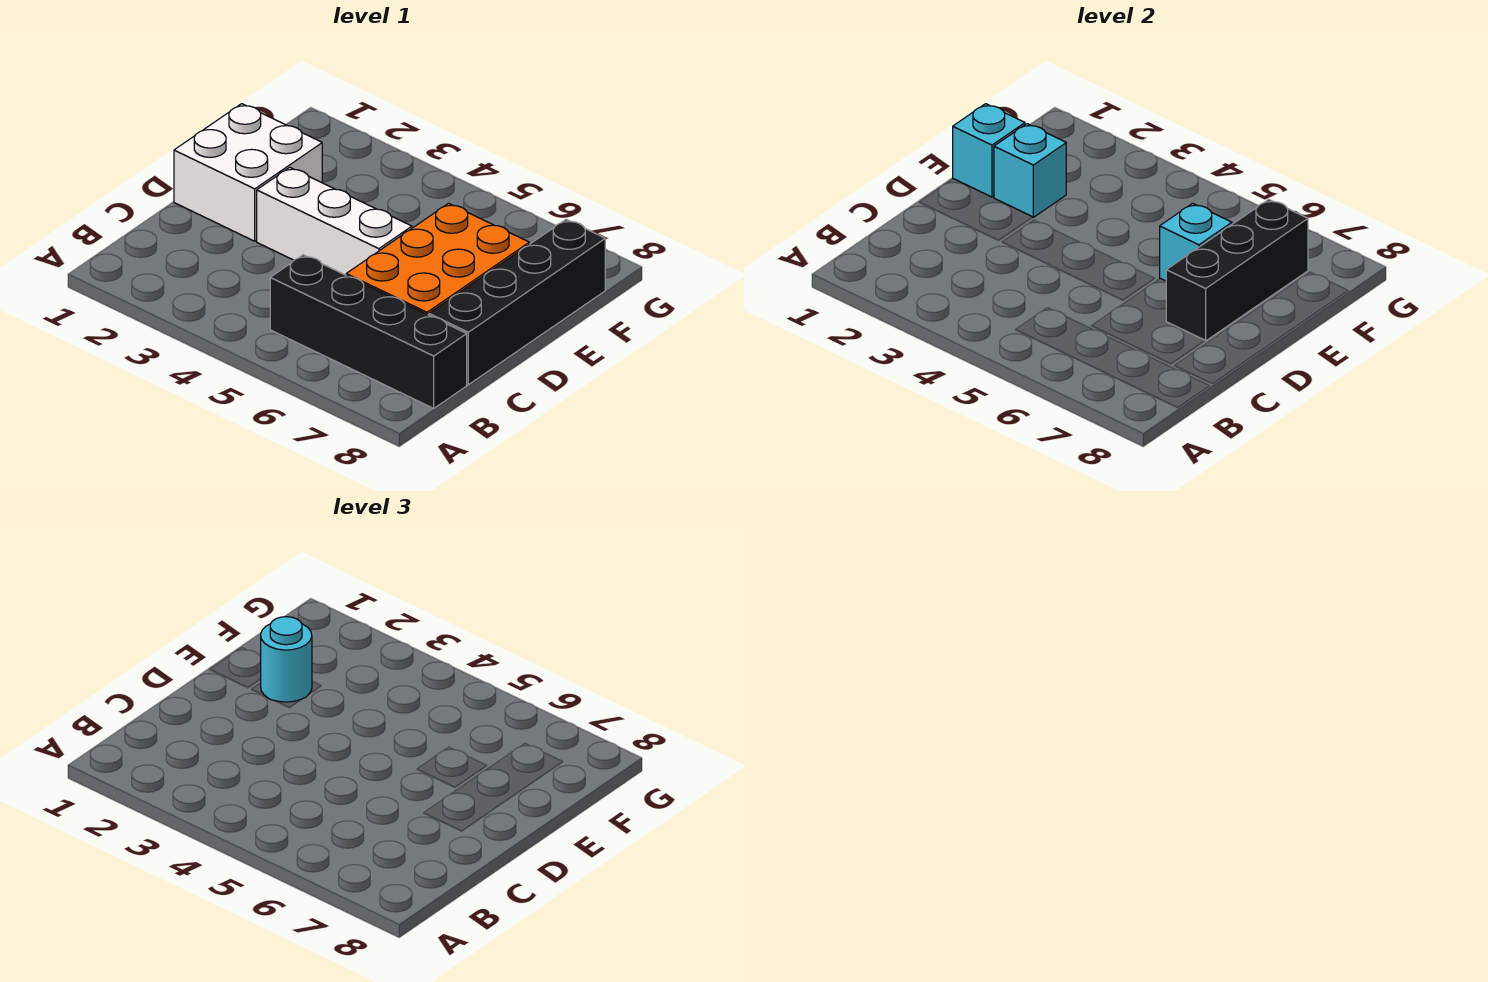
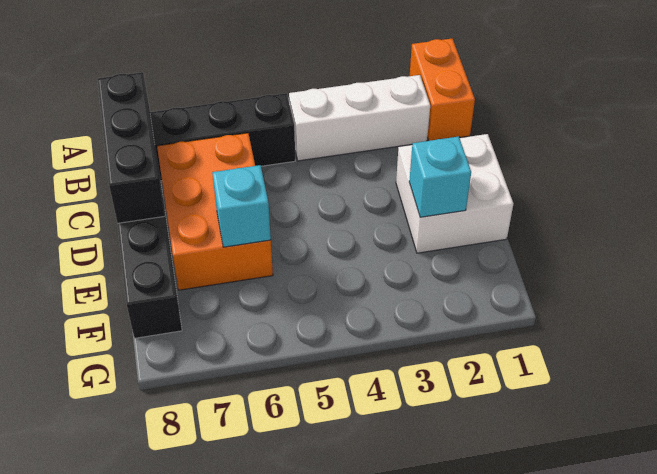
none -> orange brick A1:B1 level 1
white brick D3:D5 level 1 -> white brick B2:B4 level 1
black brick D7:F7 level 2 -> black brick B8:D8 level 2
cyan brick E1 level 2 -> none
cyan round brick E2 level 3 -> none

